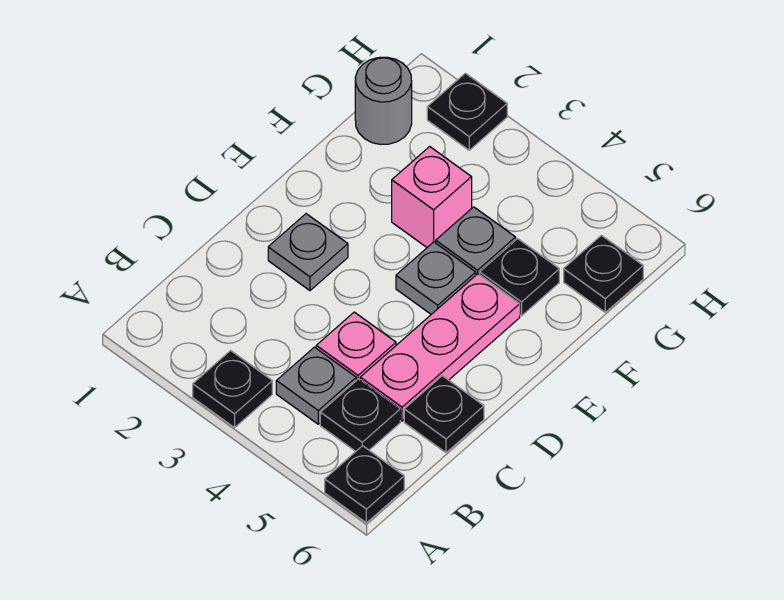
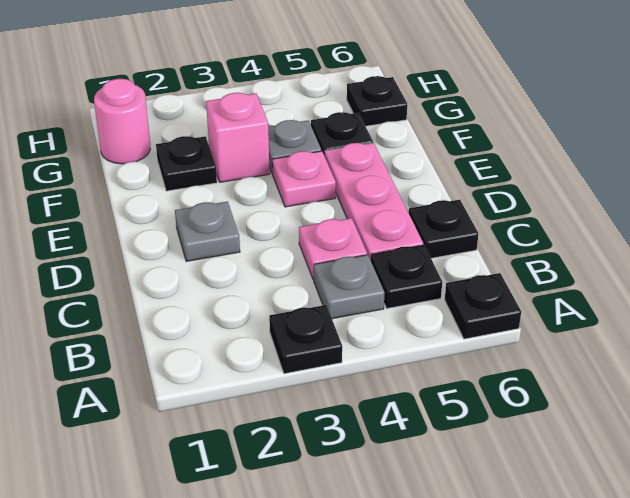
grey plate E4 level 1 -> pink plate E4 level 1
grey round brick G1 level 1 -> pink round brick G1 level 1
black plate H2 level 1 -> black plate F2 level 1

